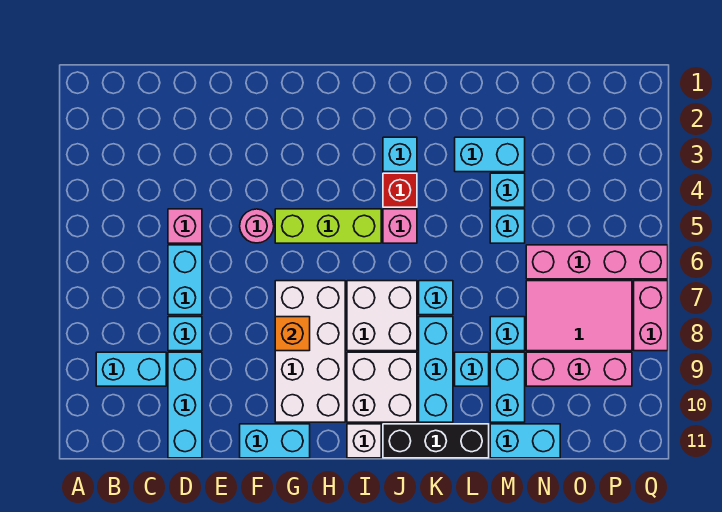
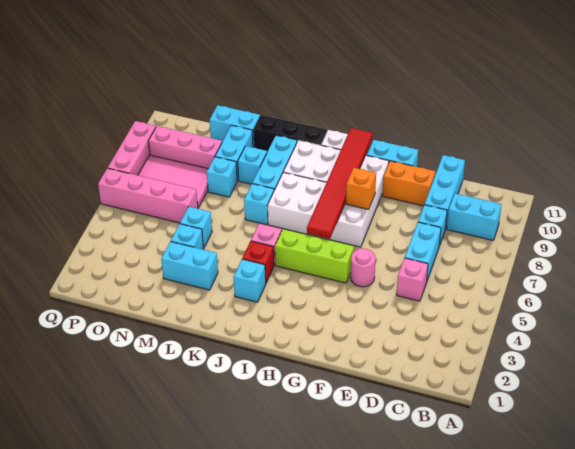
none -> orange brick E10:F10 level 1
none -> red tile H6:H11 level 2
pink brick Q7:Q8 level 1 -> pink brick Q7:Q9 level 1

